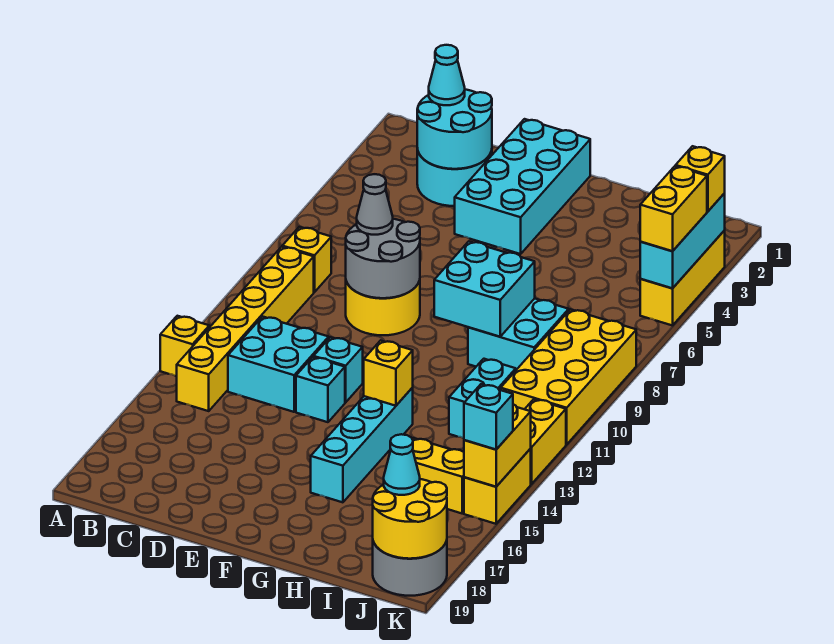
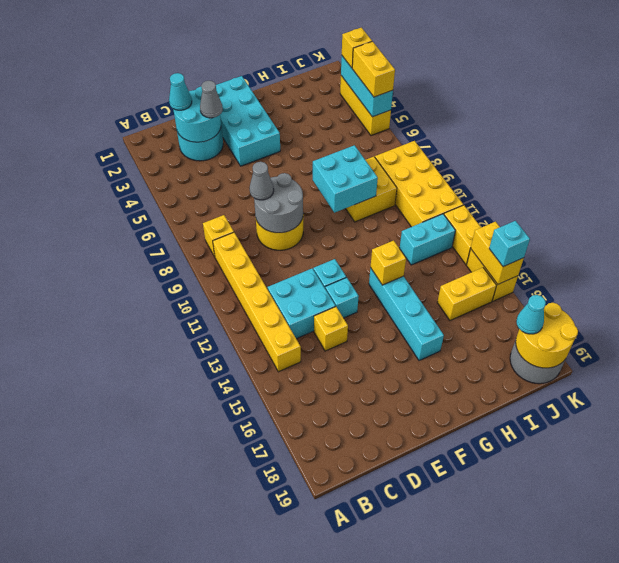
yellow brick A13 level 1 -> yellow brick D14 level 1
none -> grey cone D3 level 3
cyan brick H8:I9 level 1 -> yellow brick H8:I9 level 1
cyan brick I11:I12 level 1 -> cyan brick I12:J12 level 1

